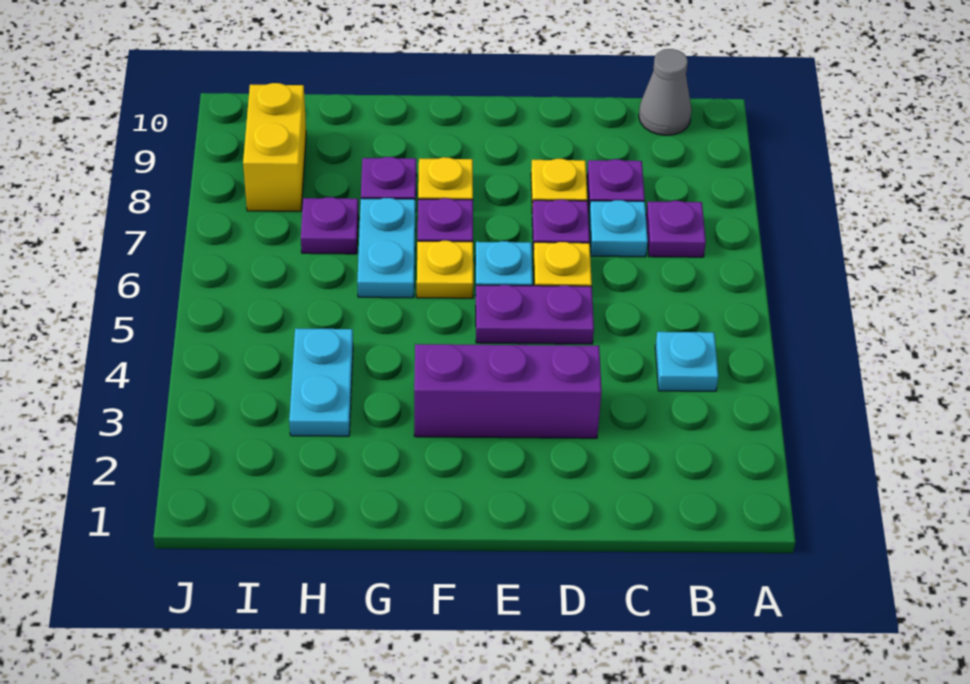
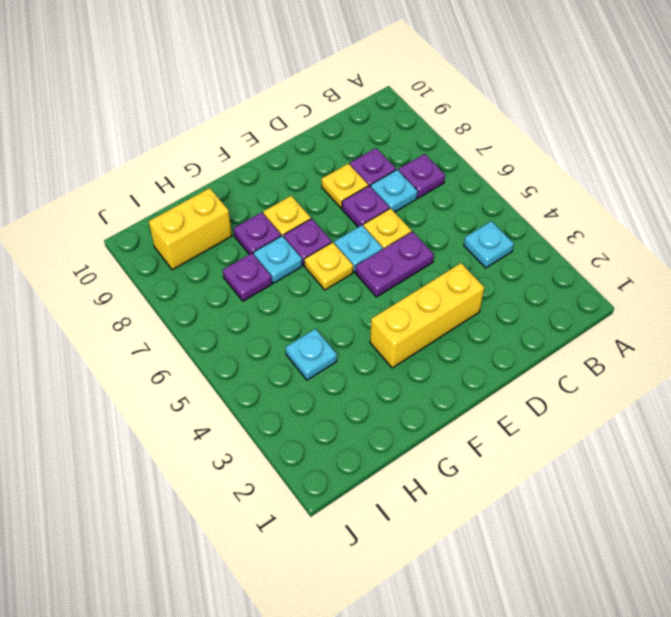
grey cone B10 level 1 -> none
purple brick D3:F3 level 1 -> yellow brick D3:F3 level 1
cyan plate G6:G7 level 1 -> cyan plate G7 level 1
cyan plate H3:H4 level 1 -> cyan plate H4 level 1
yellow brick I8:I9 level 1 -> yellow brick H9:I9 level 1

